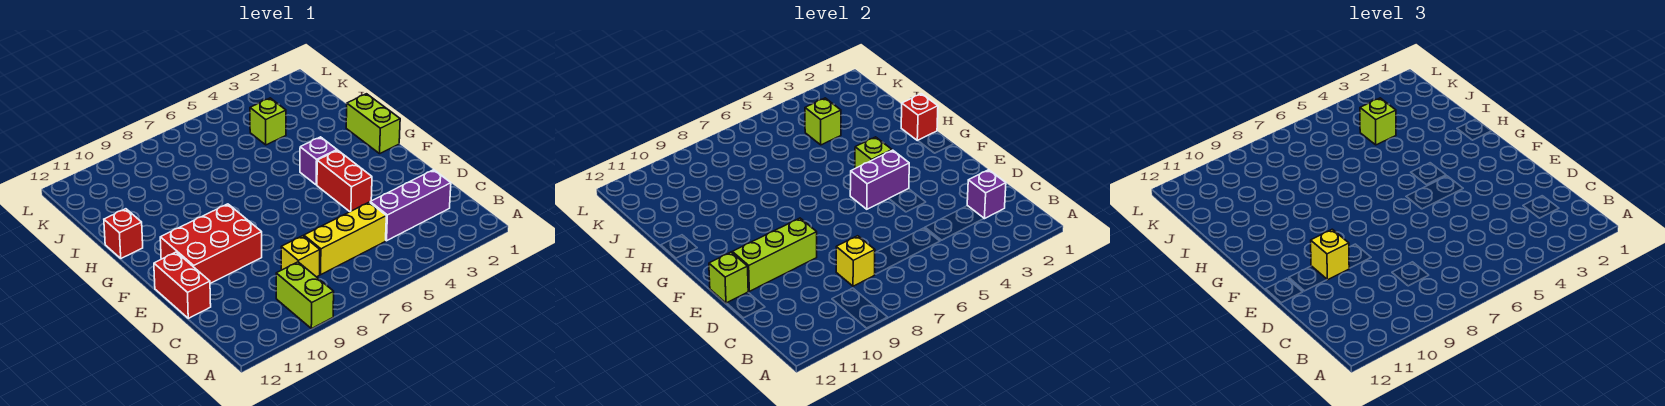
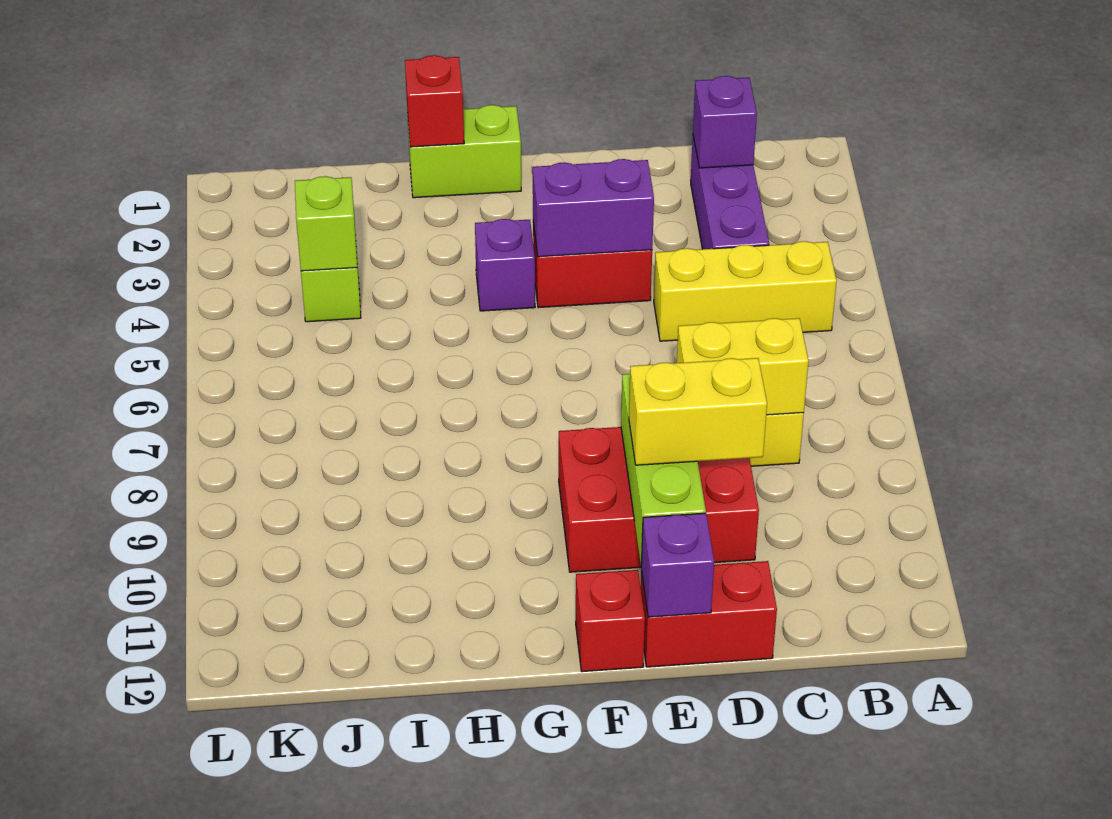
lime brick A9:B9 level 1 -> none
yellow brick C5:C7 level 1 -> yellow brick B5:D5 level 1
yellow brick C8 level 2 -> yellow brick C8:D8 level 2
red brick E9:F11 level 1 -> red brick D9:F10 level 1
yellow brick E10 level 3 -> yellow brick D10:E10 level 3
lime brick E12 level 2 -> purple brick E12 level 2
purple brick F4:F5 level 2 -> purple brick E4:F4 level 2
lime brick G4 level 2 -> none
red brick H12 level 1 -> red brick F12 level 1
lime brick J4 level 3 -> none

